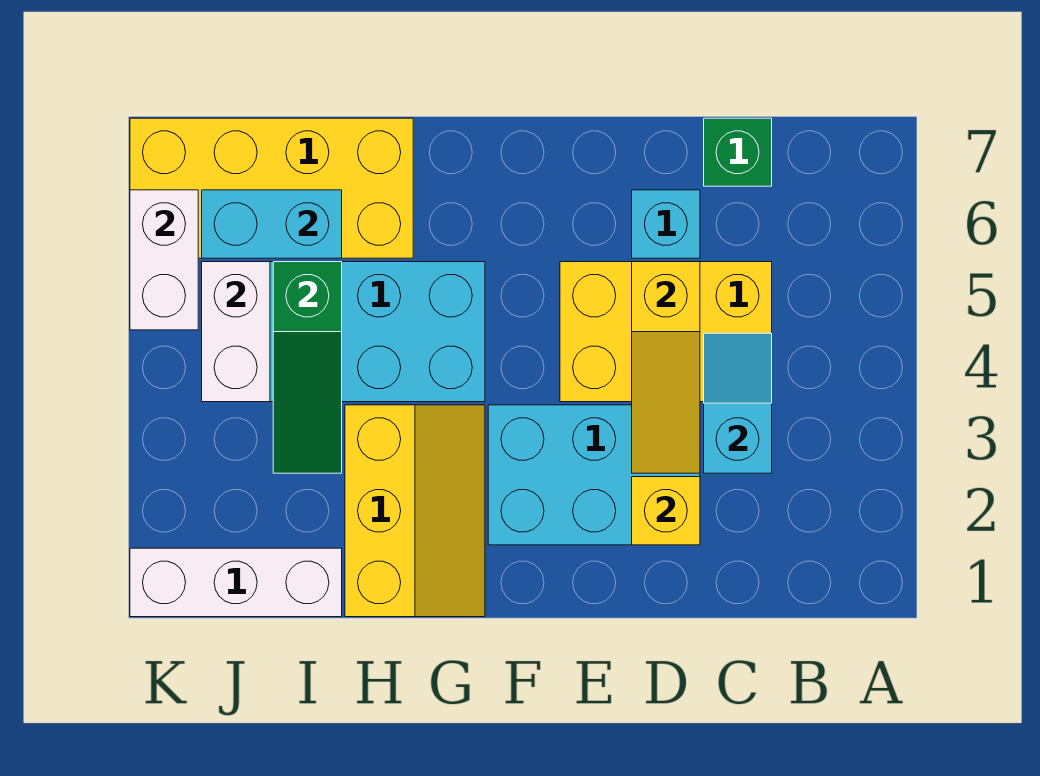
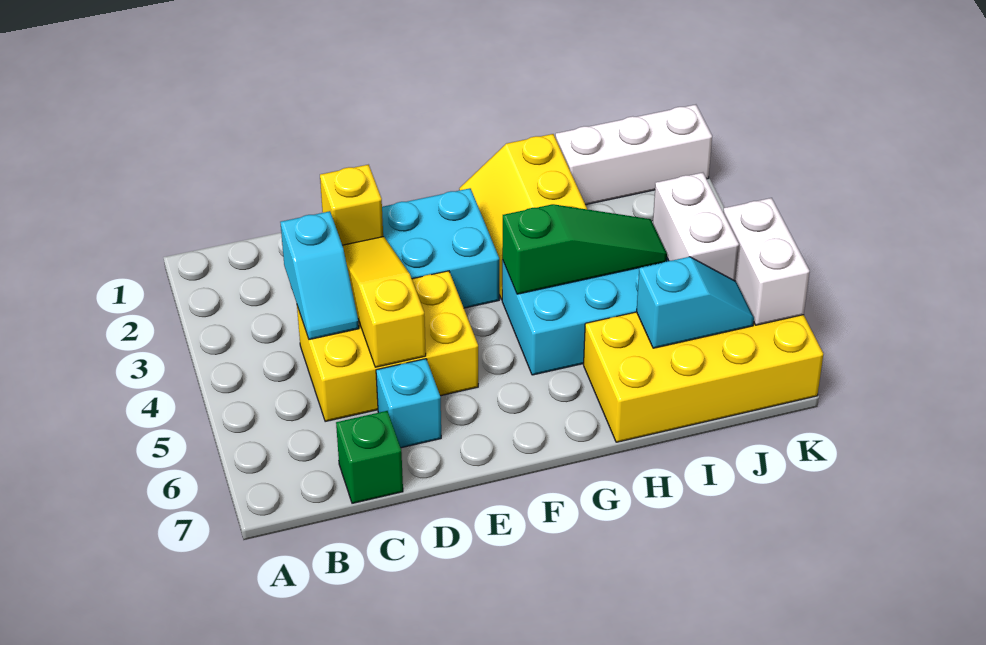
green slope I3:I5 level 2 top 5 -> green slope G4:I4 level 2 top G
cyan brick I6:J6 level 2 -> cyan slope I6:J6 level 2 top I

